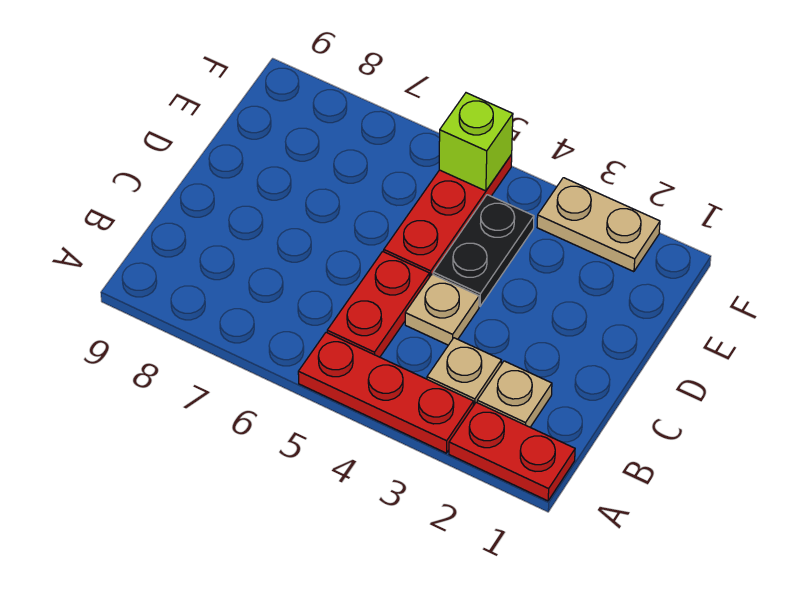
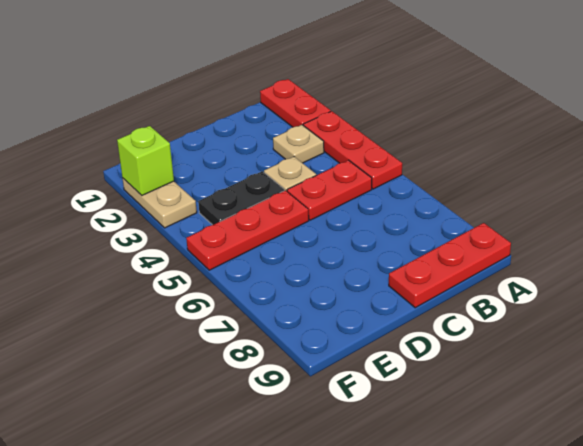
none -> red plate A9:C9 level 1
tan plate B2 level 1 -> none
lime brick F5 level 2 -> lime brick F2 level 2

